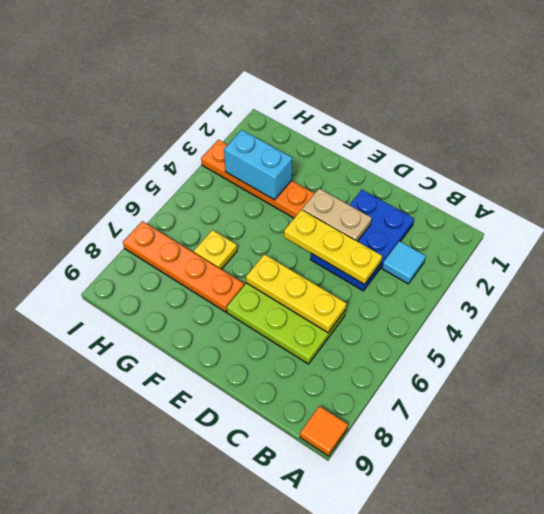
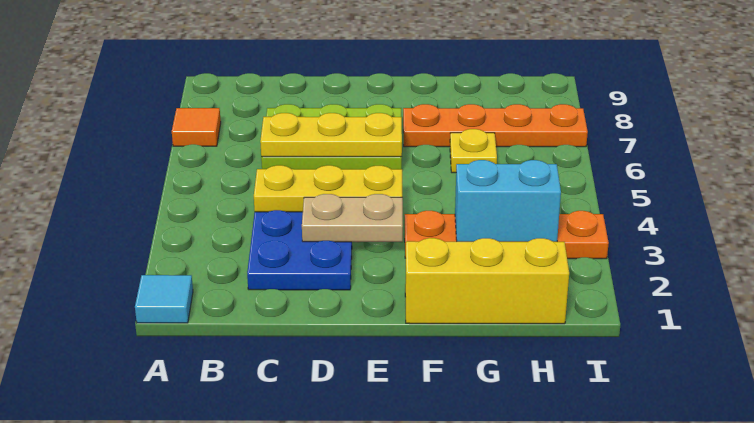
orange tile A9 level 1 -> orange tile A7 level 1
cyan tile B3 level 1 -> cyan tile A1 level 1
none -> yellow brick F1:H1 level 1

